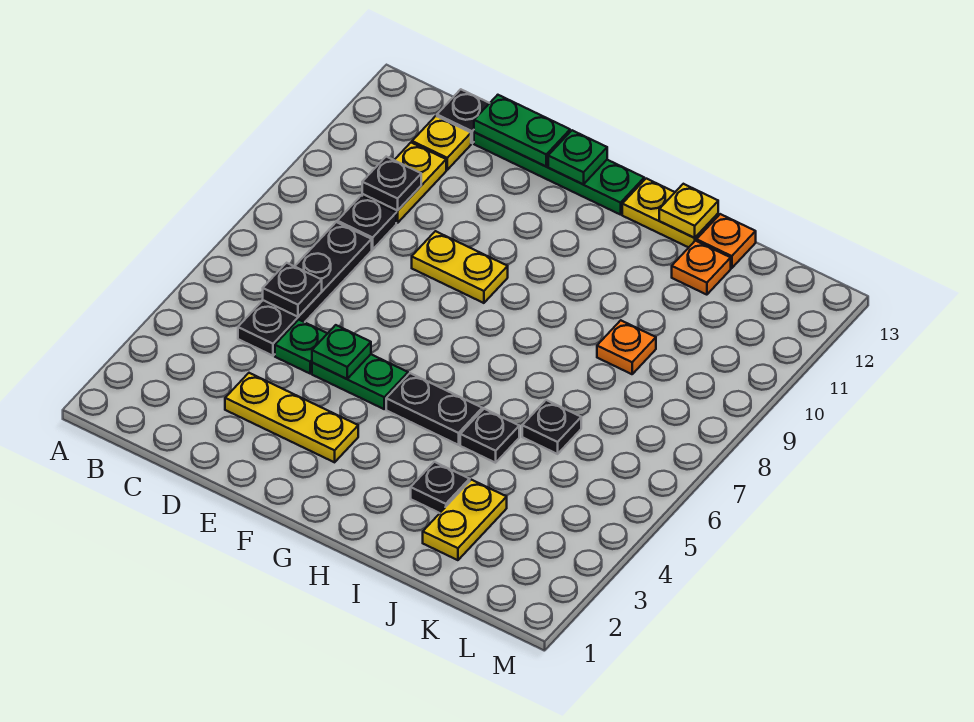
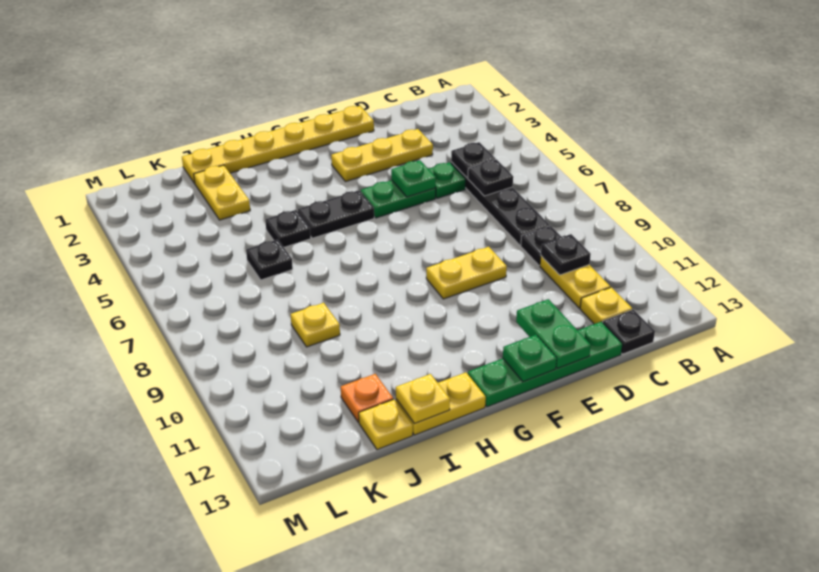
green plate D13:E13 level 2 -> green plate E12:E13 level 2
none -> yellow plate E1:J1 level 1
black plate I3 level 1 -> black plate C5 level 2
orange plate J9 level 1 -> yellow plate J9 level 1
orange plate J13 level 1 -> yellow plate J13 level 1

